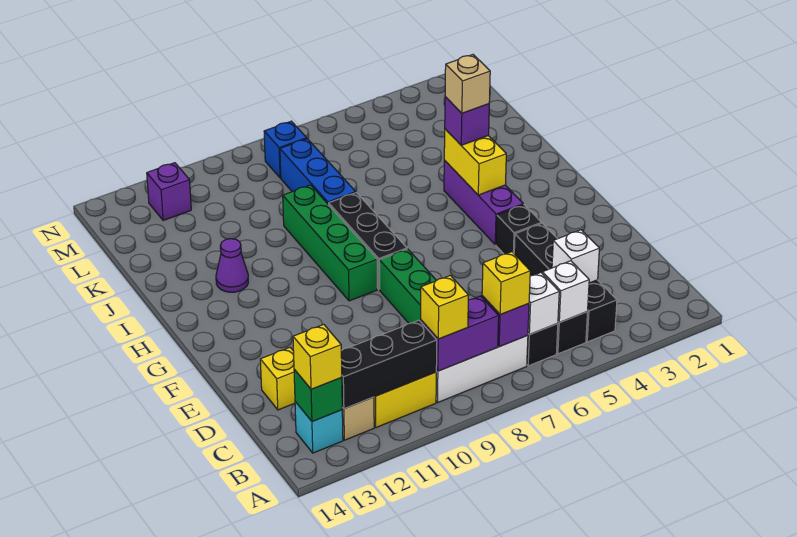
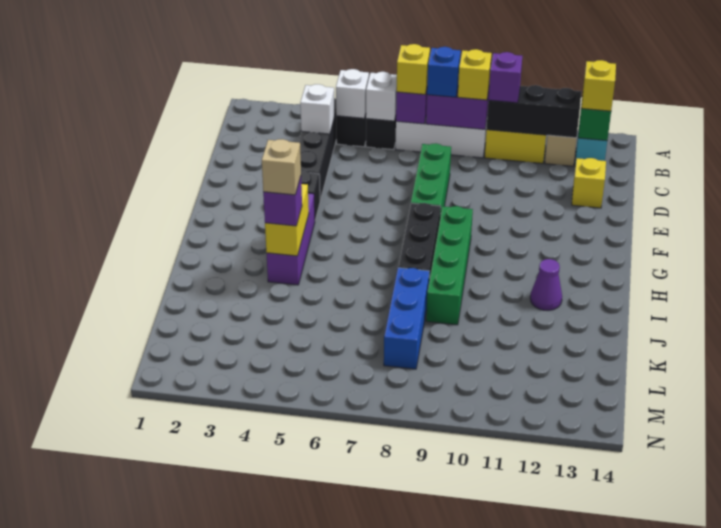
blue brick M8 level 1 -> blue brick B8 level 3
purple brick M12 level 1 -> purple brick B10 level 3

